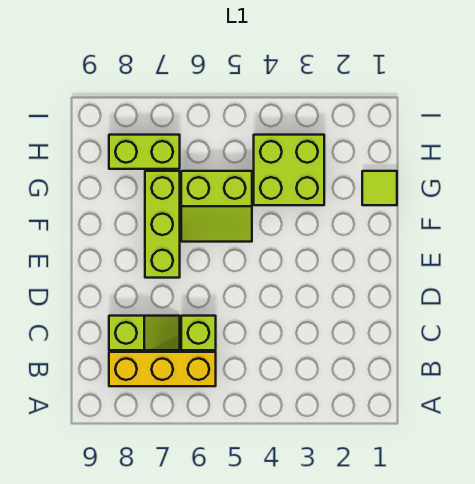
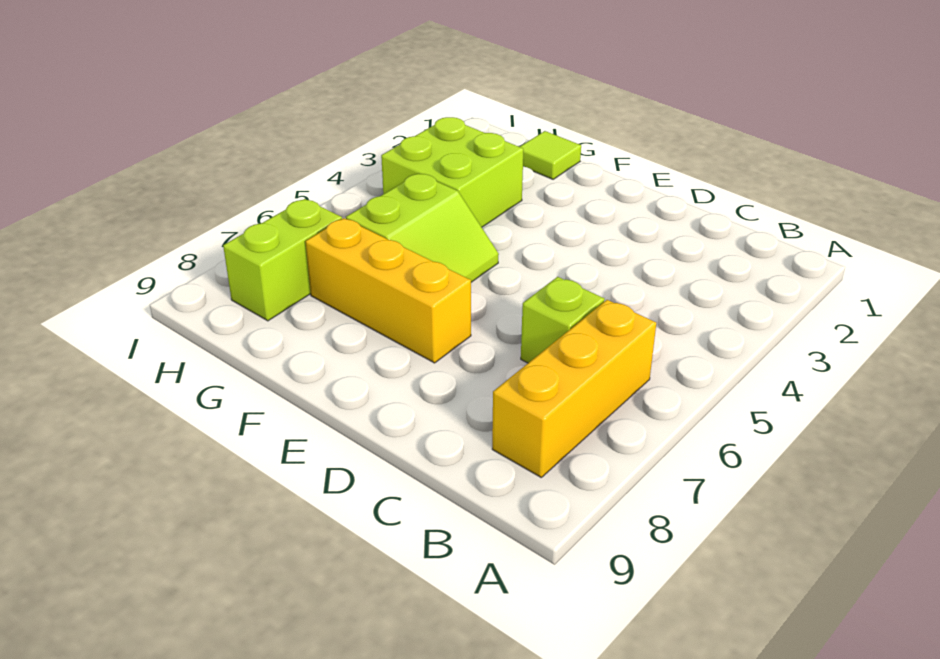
lime slope C7:C8 level 1 top 8 -> none
lime brick E7:G7 level 1 -> yellow brick E7:G7 level 1

